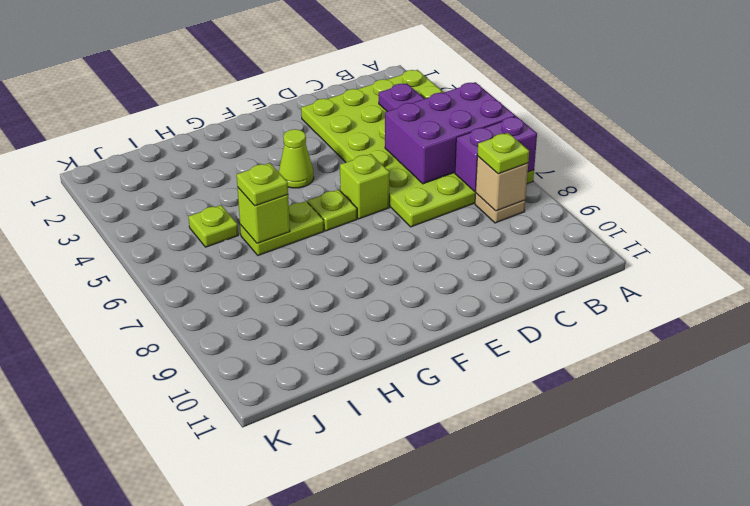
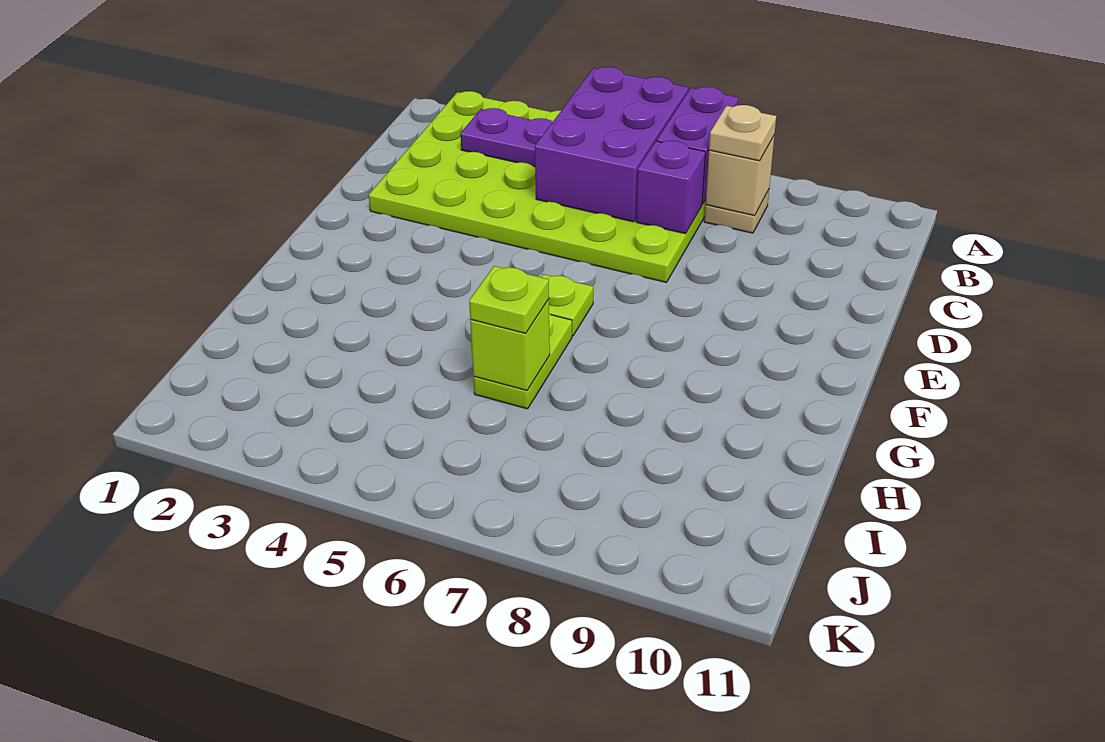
lime plate B8 level 3 -> tan plate B8 level 3
none -> purple brick C7 level 2
lime brick E6 level 1 -> none
lime cone F4 level 1 -> none
lime plate I5 level 1 -> none

